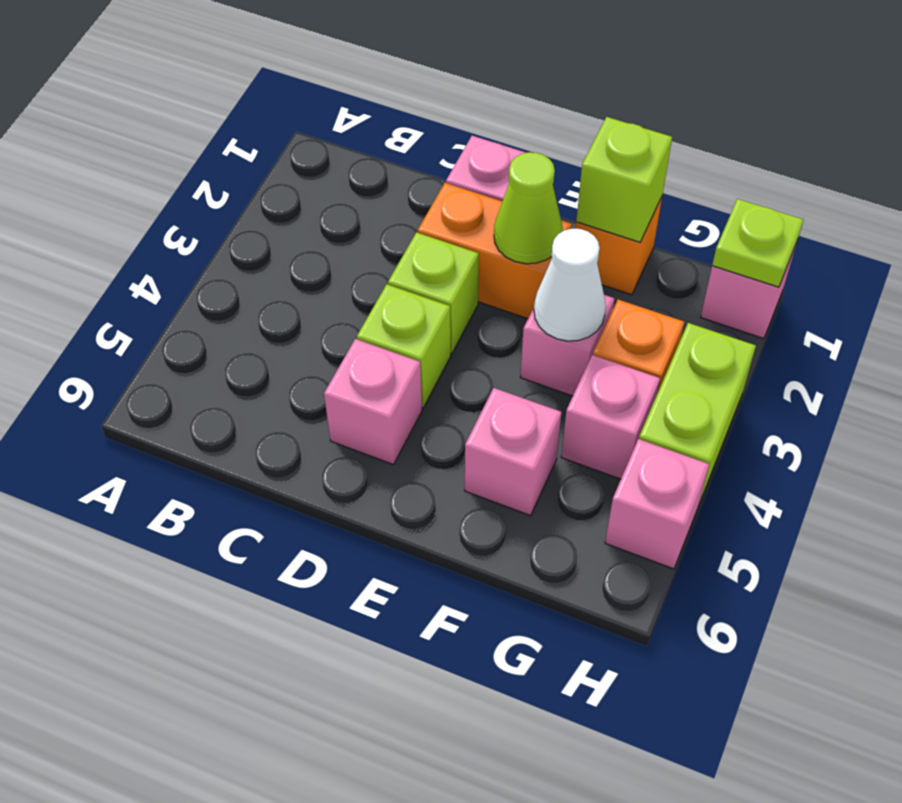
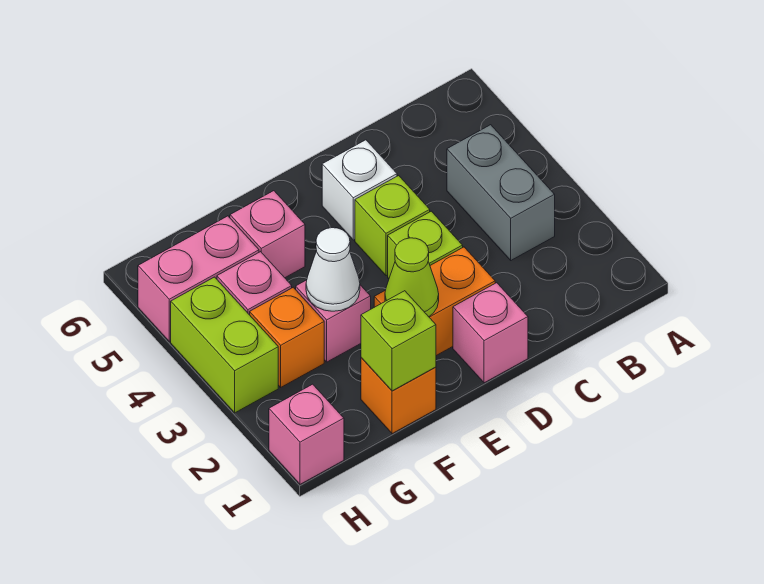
none -> grey brick B3:B4 level 1
pink brick D5 level 1 -> white brick D5 level 1
lime plate H1 level 2 -> none
pink brick H5 level 1 -> pink brick G5:H5 level 1

